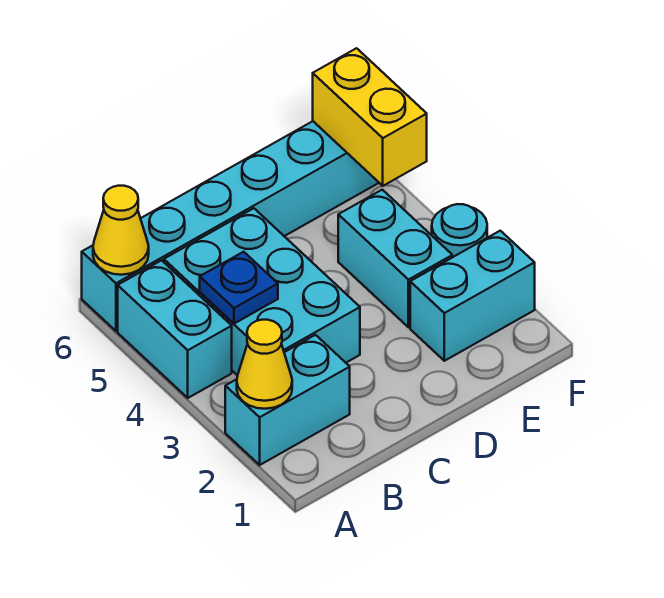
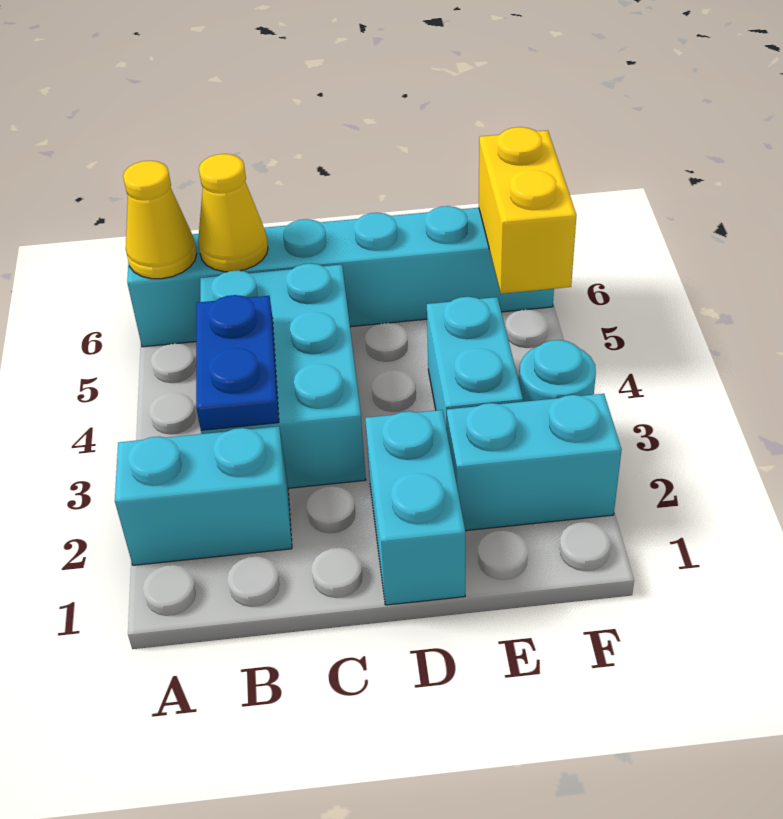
yellow cone A2 level 2 -> yellow cone B6 level 2
cyan brick A4:A5 level 1 -> cyan brick D1:D2 level 1
blue plate B4 level 2 -> blue plate B3:B4 level 2

